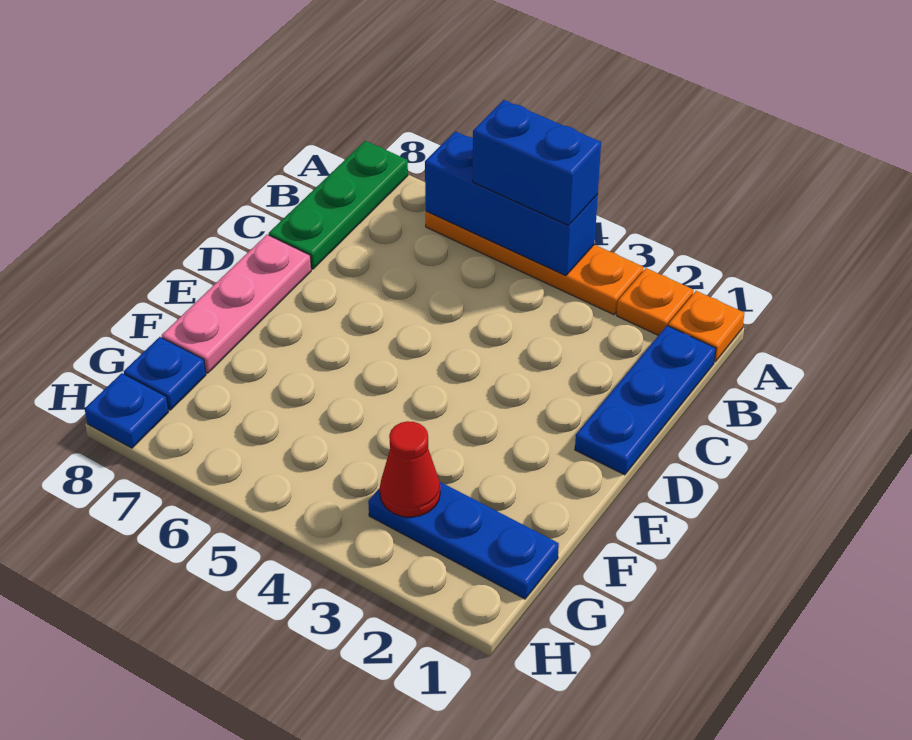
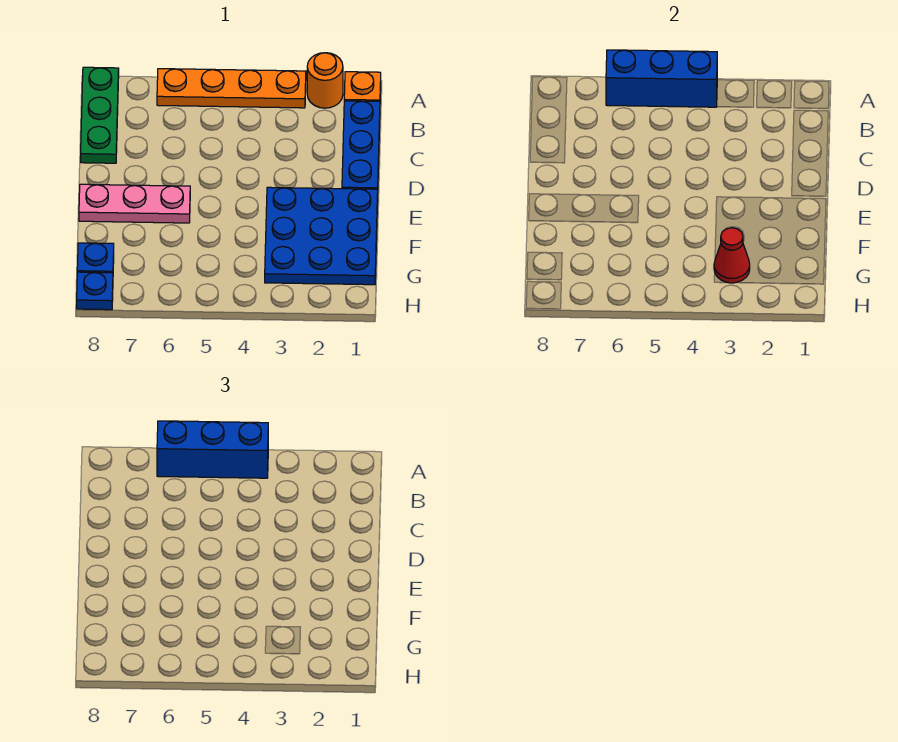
orange plate A2 level 1 -> orange round brick A2 level 1
blue brick A4:A5 level 3 -> blue brick A4:A6 level 3
pink plate D8:F8 level 1 -> pink plate E6:E8 level 1
blue plate G1:G3 level 1 -> blue plate E1:G3 level 1

